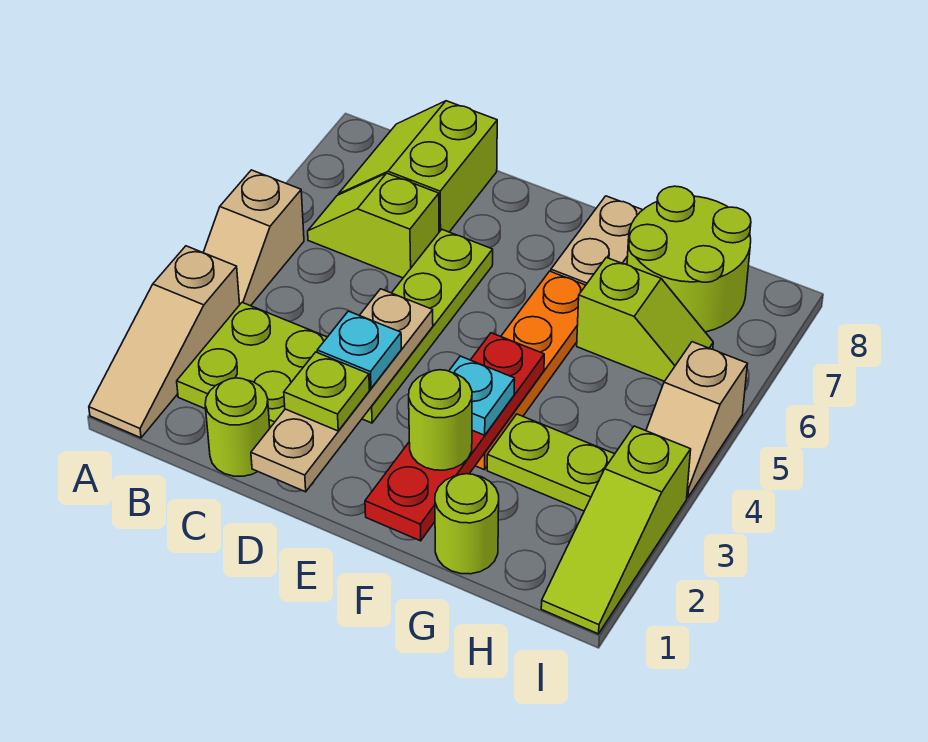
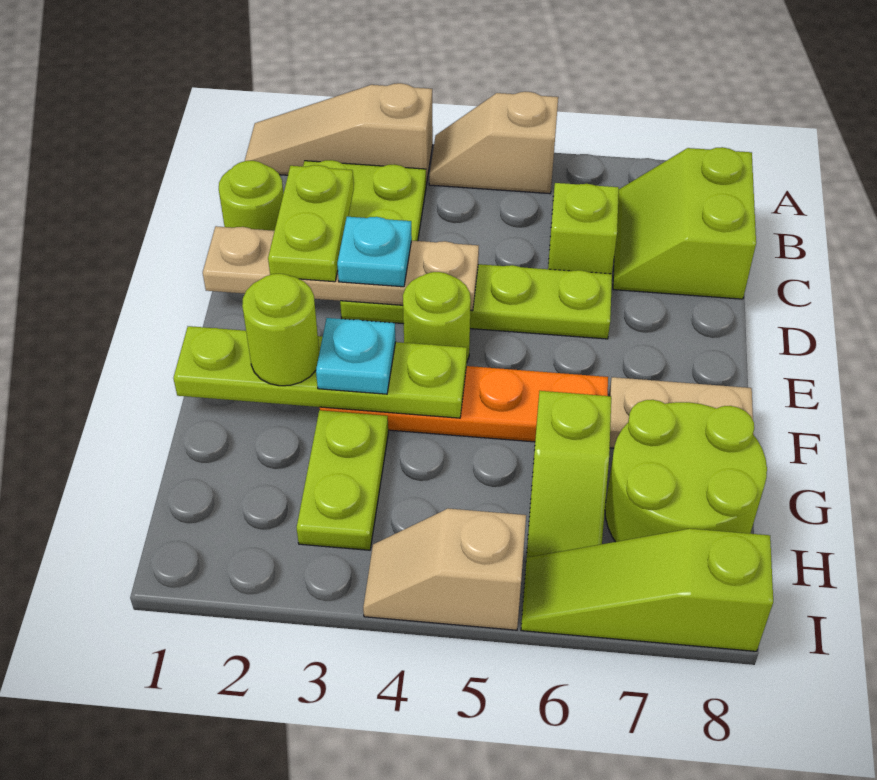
lime slope B7:C8 level 1 top C -> lime slope B7:C8 level 1 top 8
lime plate D2 level 3 -> lime plate C2:D2 level 3
red plate F1:F4 level 2 -> lime plate F1:F4 level 2
lime round brick G1 level 1 -> lime round brick E4 level 1
lime slope I1:I3 level 1 top 3 -> lime slope I6:I8 level 1 top 8

